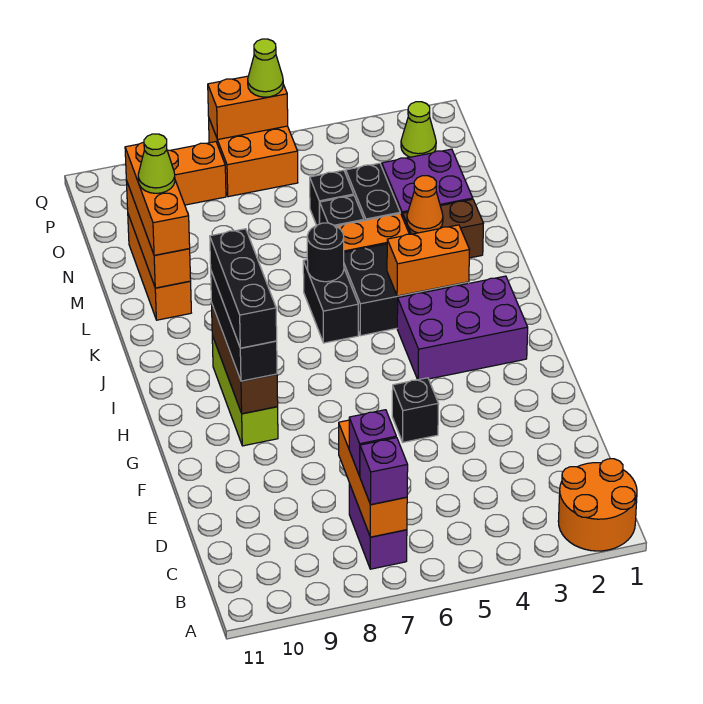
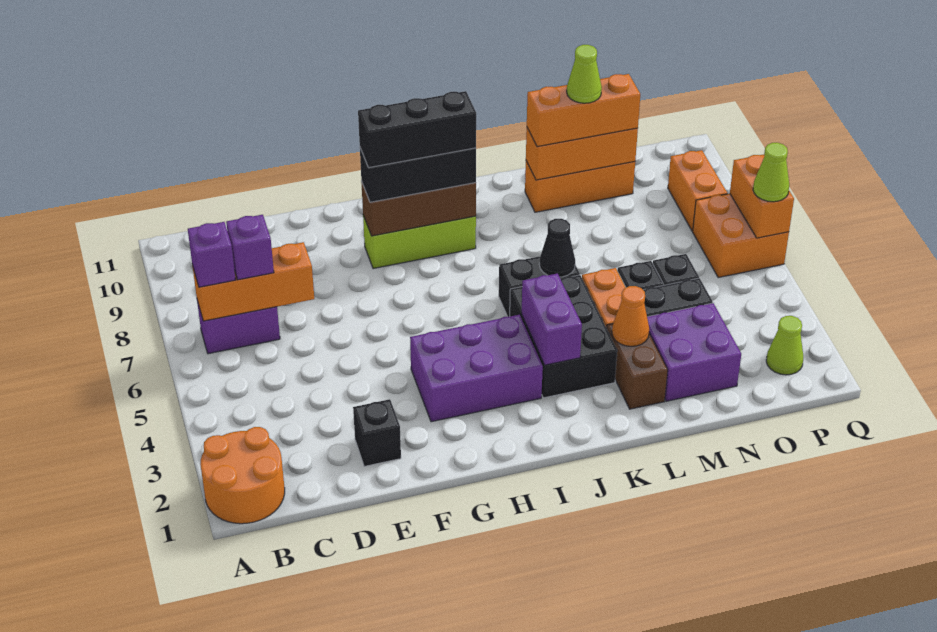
black brick F5 level 1 -> black brick E2 level 1
purple brick H2:I4 level 1 -> purple brick G3:I4 level 1
orange brick J3:J4 level 2 -> purple brick J3:J4 level 2
black round brick K6 level 2 -> black cone K6 level 2

